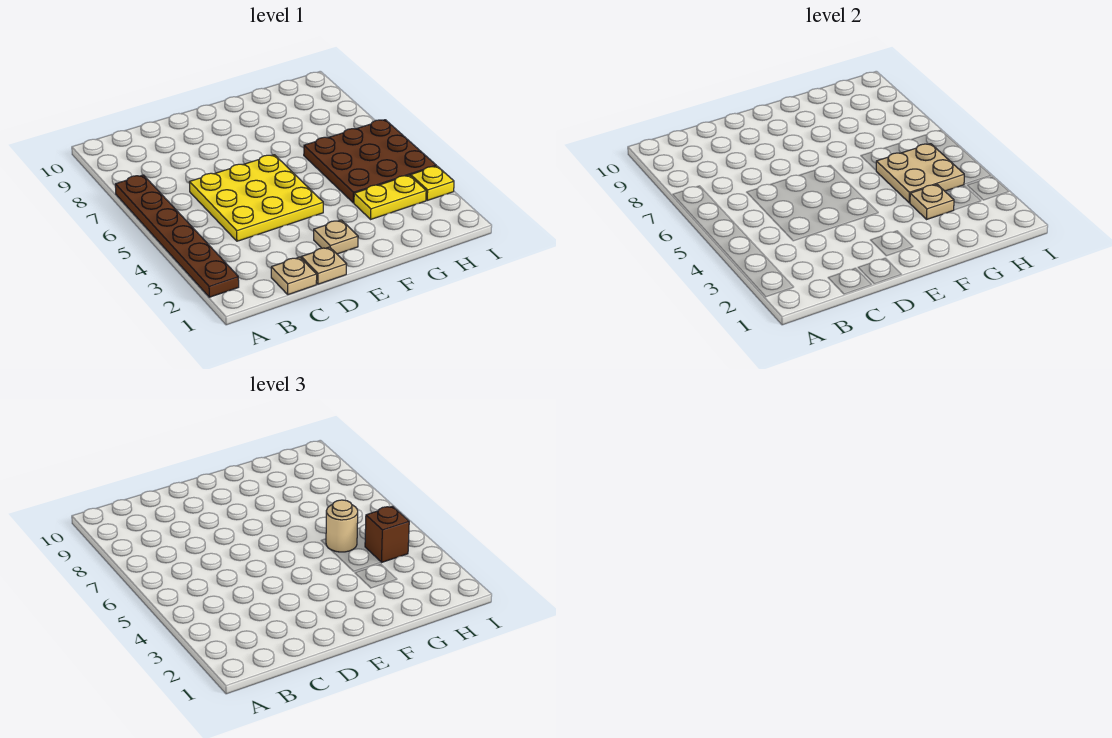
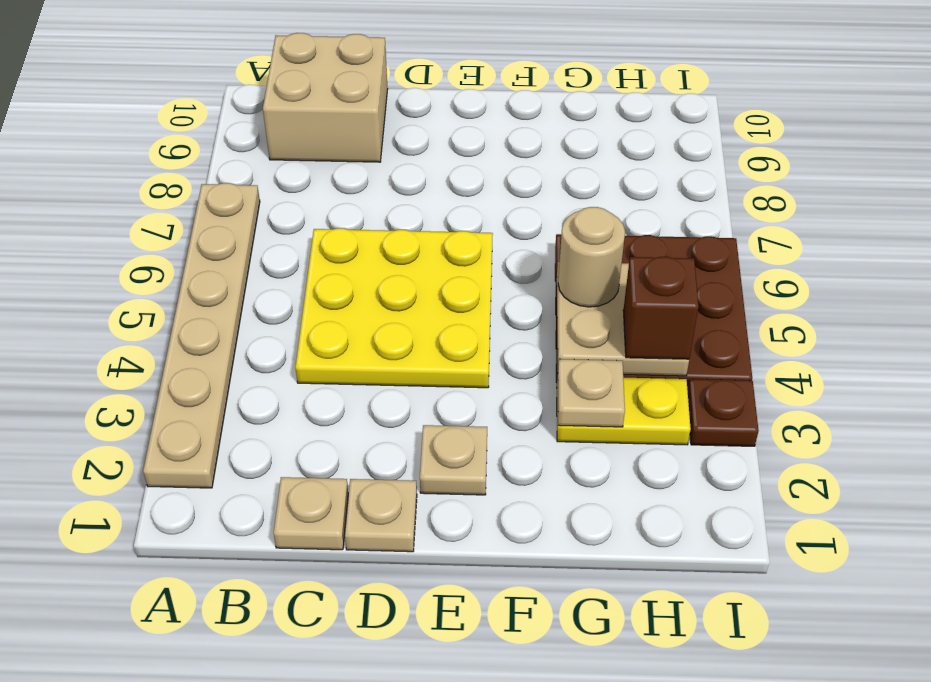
brown plate A2:A7 level 1 -> tan plate A2:A7 level 1
none -> tan brick B9:C10 level 1
yellow plate I3 level 1 -> brown plate I3 level 1

